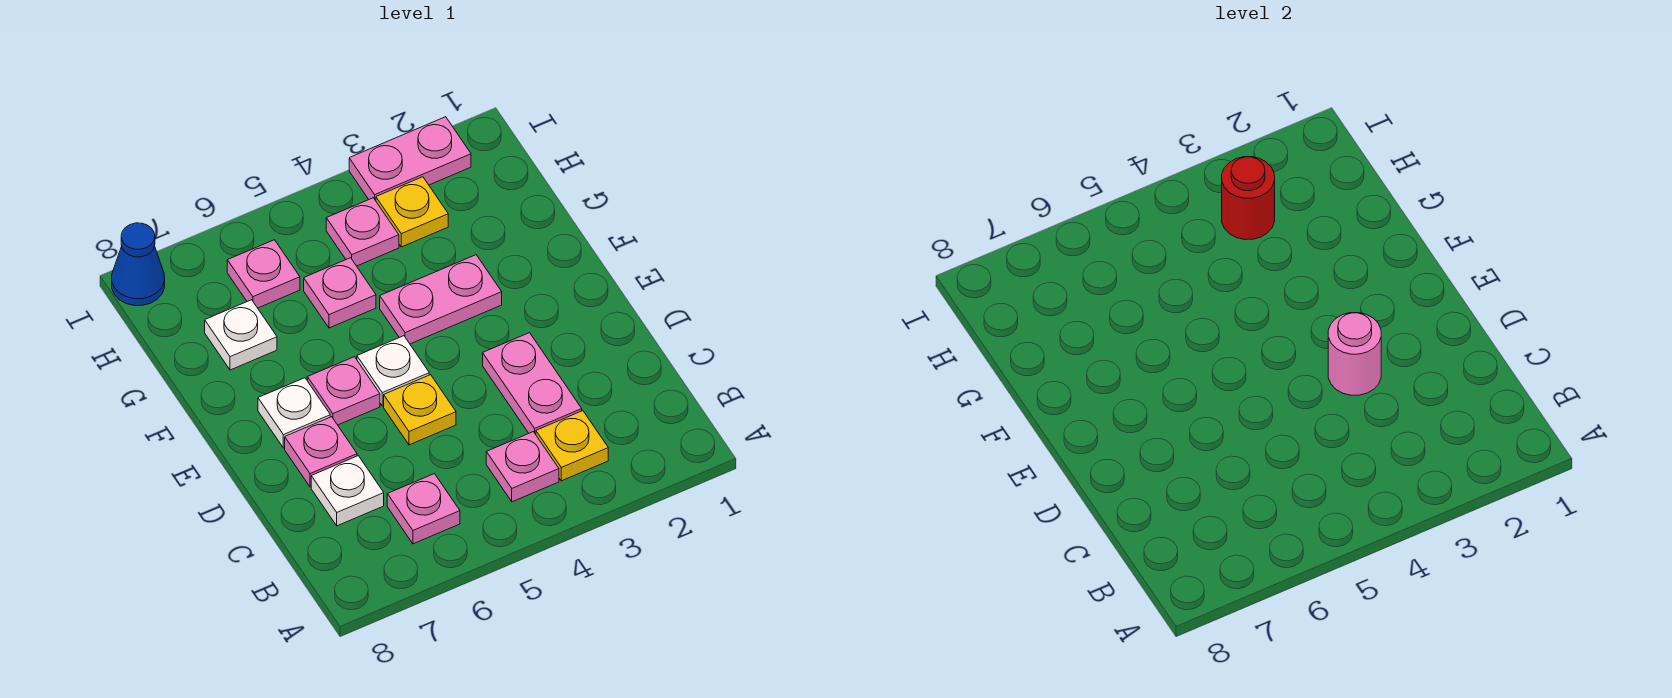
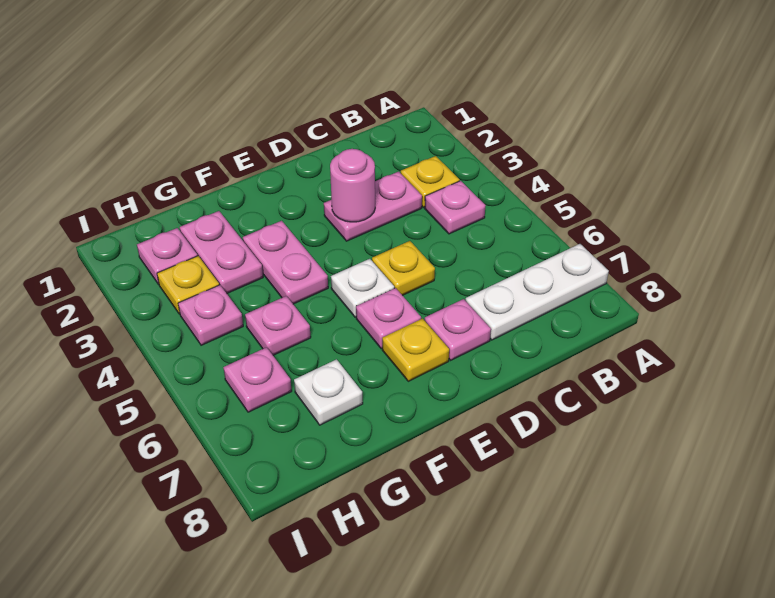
pink plate B6 level 1 -> pink plate H2 level 1
white plate C7 level 1 -> white plate A7:C7 level 1
white plate E7 level 1 -> yellow plate E7 level 1
red round brick H3 level 2 -> none
pink plate I2:I3 level 1 -> pink plate G2:G3 level 1
blue cone I8 level 1 -> none

